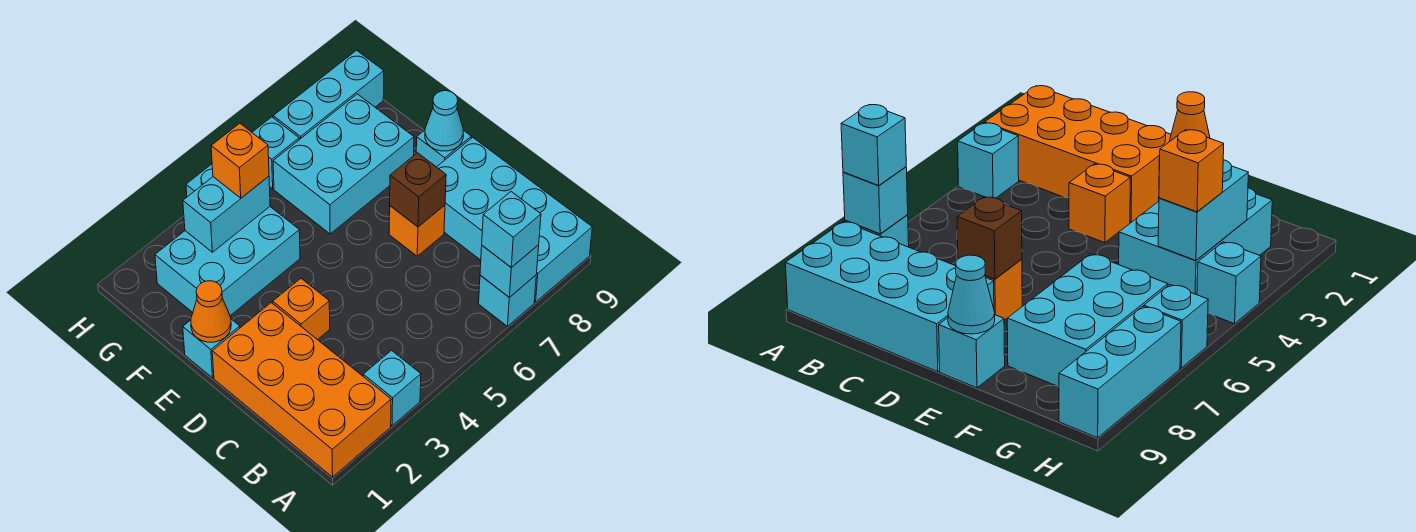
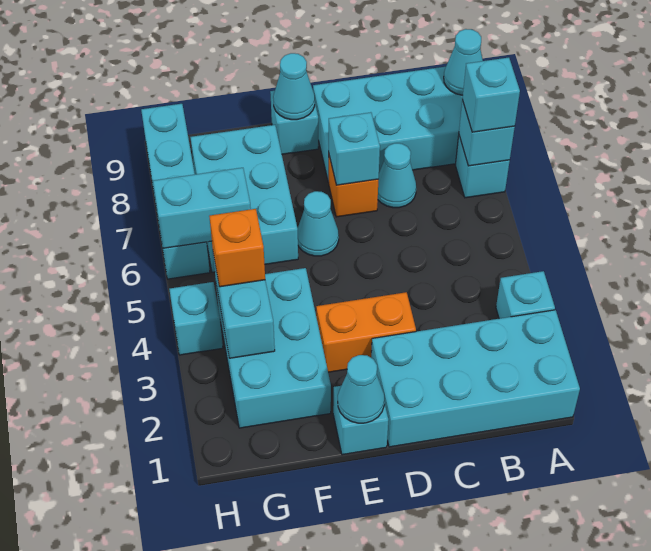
orange brick A1:D2 level 1 -> cyan brick A1:D2 level 1
none -> cyan cone A9 level 2
none -> cyan cone C7 level 1
orange brick D3 level 1 -> orange brick D3:E3 level 1
brown brick D7 level 2 -> cyan brick D7 level 2
orange cone E1 level 2 -> cyan cone E1 level 2
none -> cyan cone E6 level 1
none -> cyan brick G6:H6 level 2

